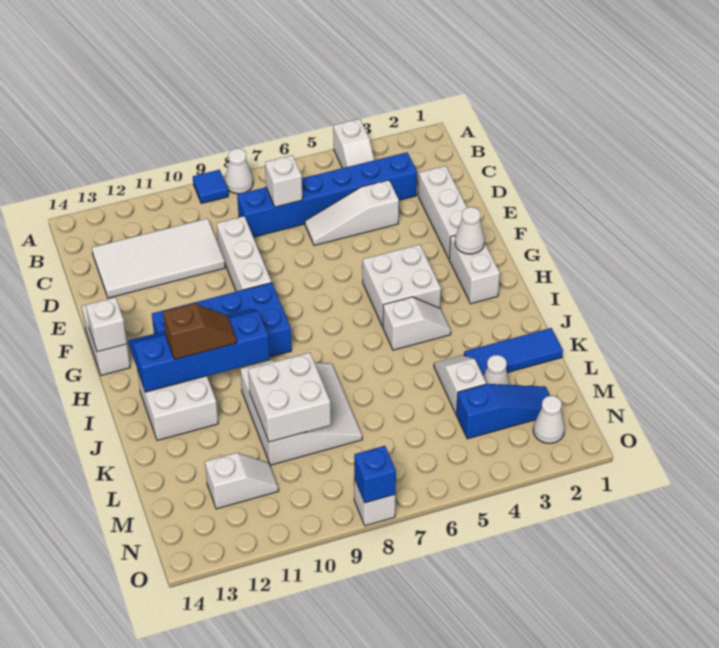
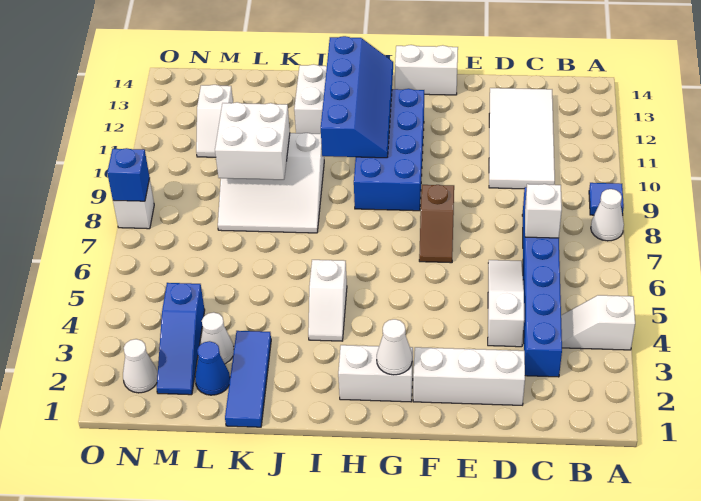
white brick D9:F9 level 1 -> none
white brick G4:H5 level 1 -> none
white brick G14 level 2 -> none
brown slope I11:I12 level 3 top 12 -> brown slope F7:F8 level 1 top 8
white slope K4:L4 level 1 top L -> none
none -> blue cone L2 level 1

